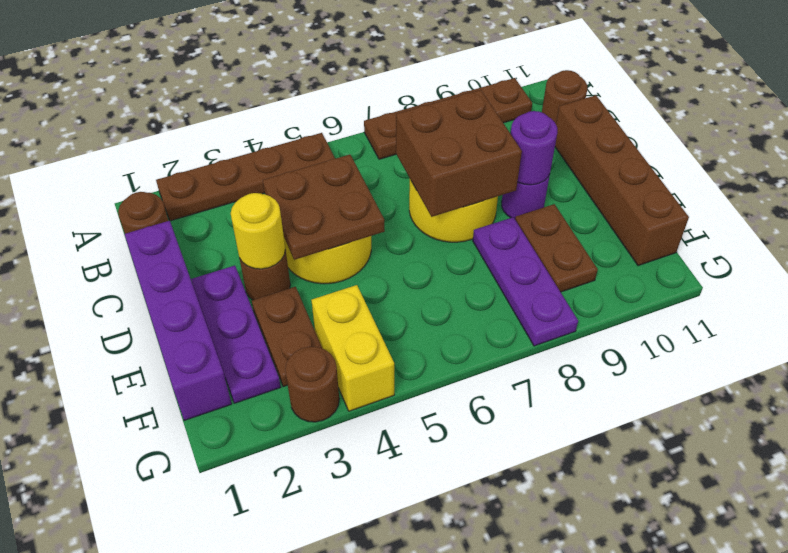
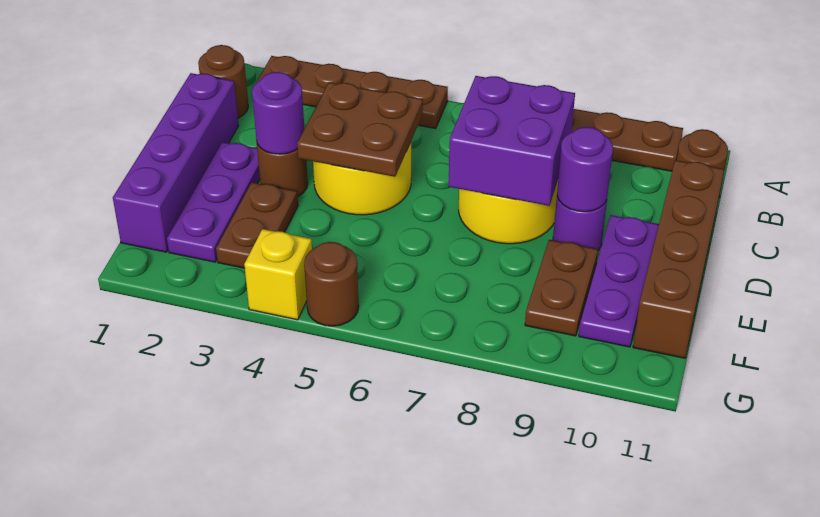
brown brick C7:D8 level 2 -> purple brick C7:D8 level 2
yellow round brick D3 level 2 -> purple round brick D3 level 2
purple plate E8:G8 level 1 -> purple plate D10:F10 level 1
yellow brick F4:G4 level 1 -> yellow brick G4 level 1
brown round brick G3 level 1 -> brown round brick G5 level 1

